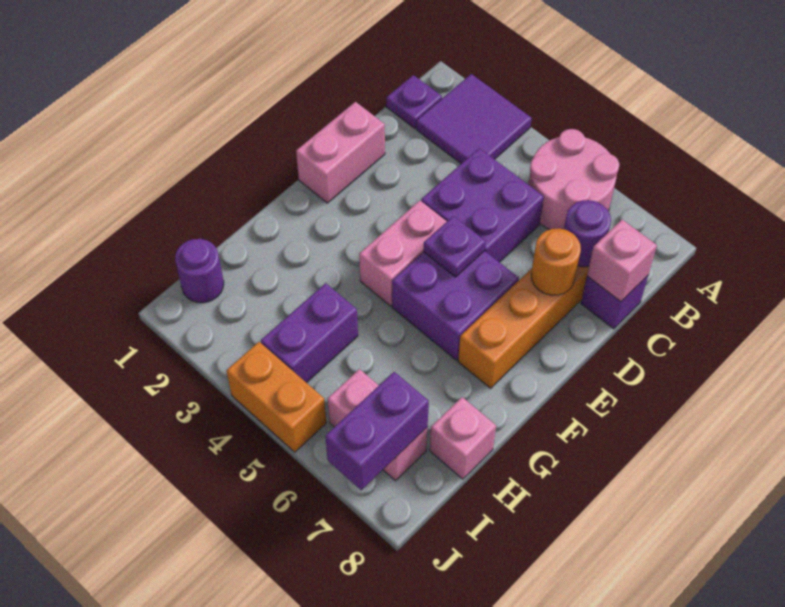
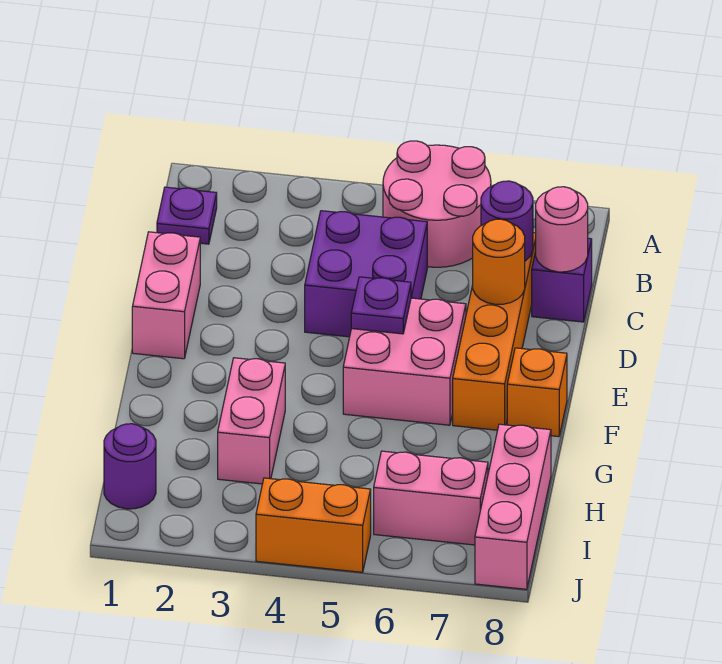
purple tile A2:B3 level 1 -> none
pink brick C8 level 2 -> pink round brick C8 level 2
pink brick E4:F4 level 1 -> pink brick G3:H3 level 1
purple brick E5:F6 level 1 -> pink brick E5:F6 level 1
none -> orange brick F8 level 1
purple brick H4:I4 level 1 -> none
pink brick H8 level 1 -> pink brick H8:J8 level 1
purple brick I7:J7 level 2 -> none

